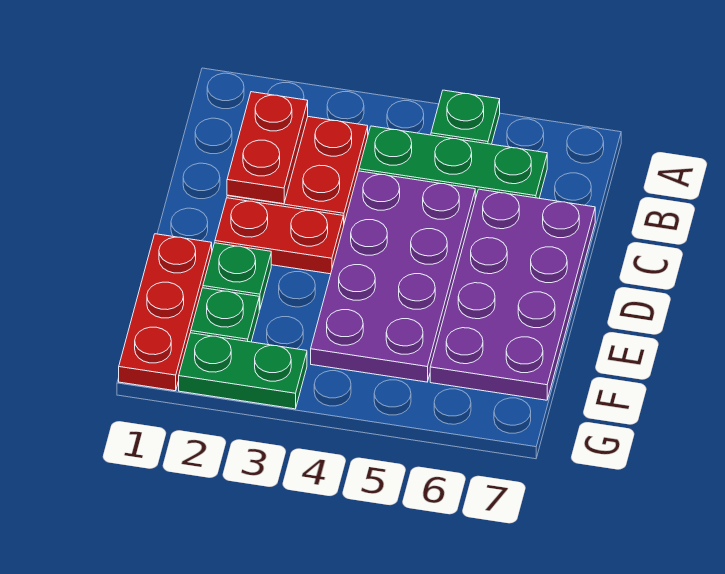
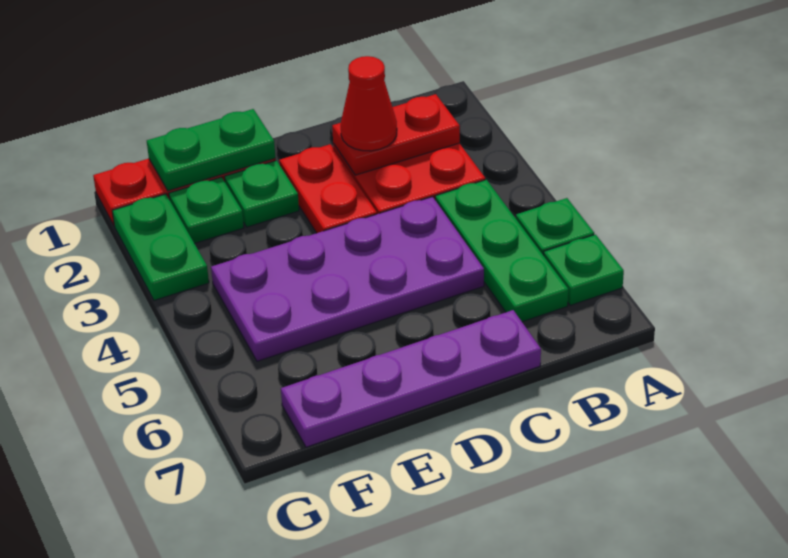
none -> green plate A6 level 1
none -> red cone C2 level 3
purple plate C6:F7 level 1 -> purple plate C7:F7 level 1
none -> green plate E1:F1 level 2

